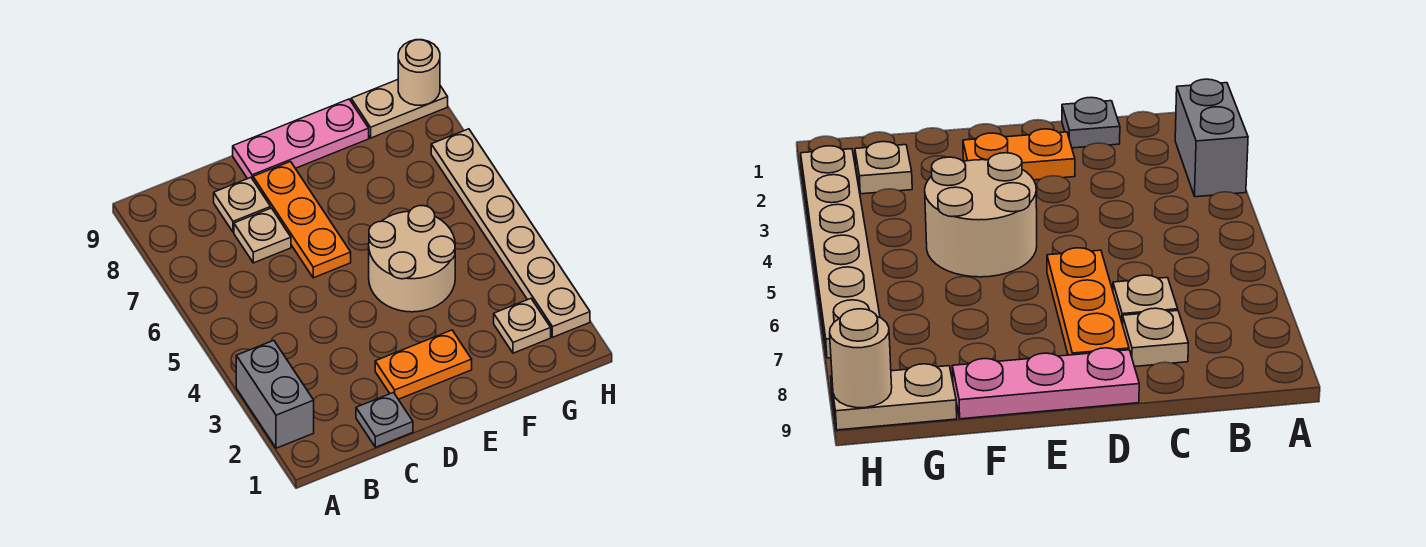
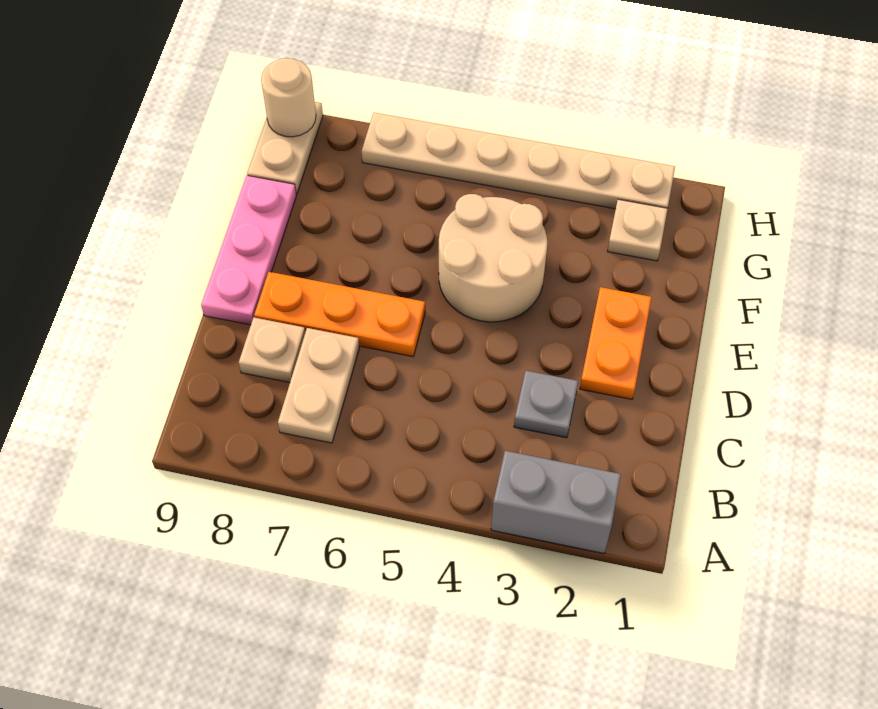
grey plate C1 level 1 -> grey plate C3 level 1
tan plate C7 level 1 -> tan plate B7:C7 level 1

